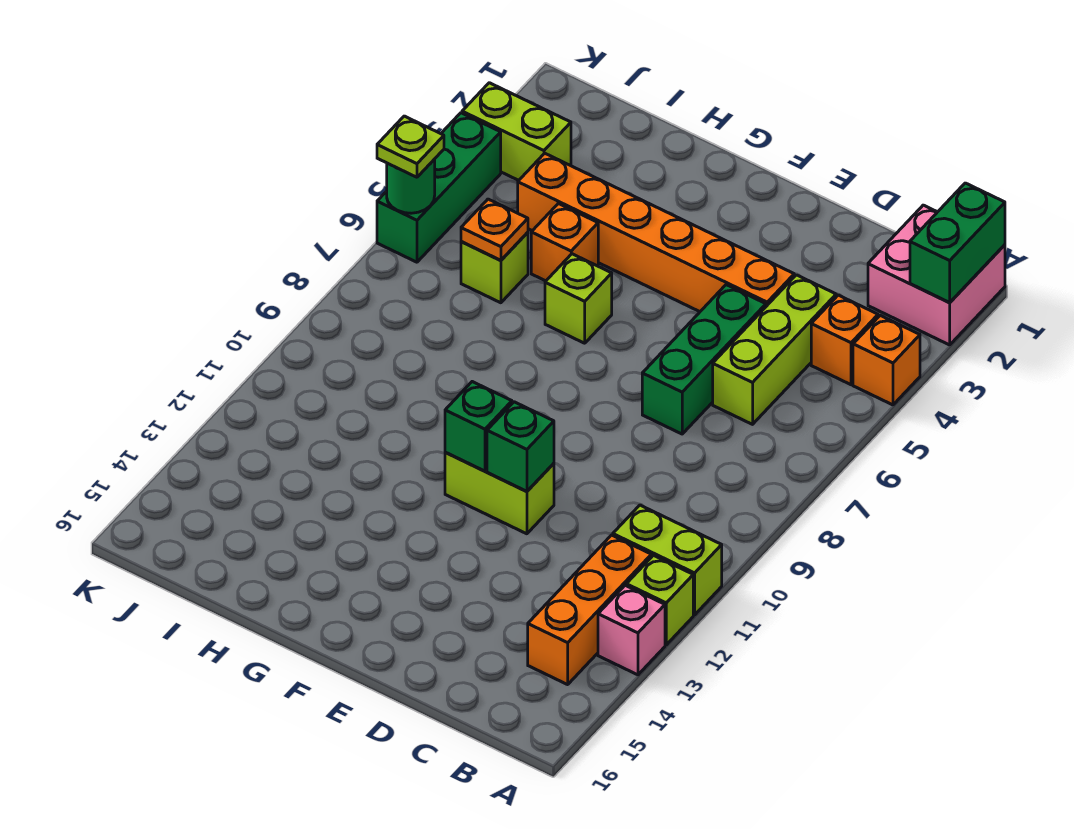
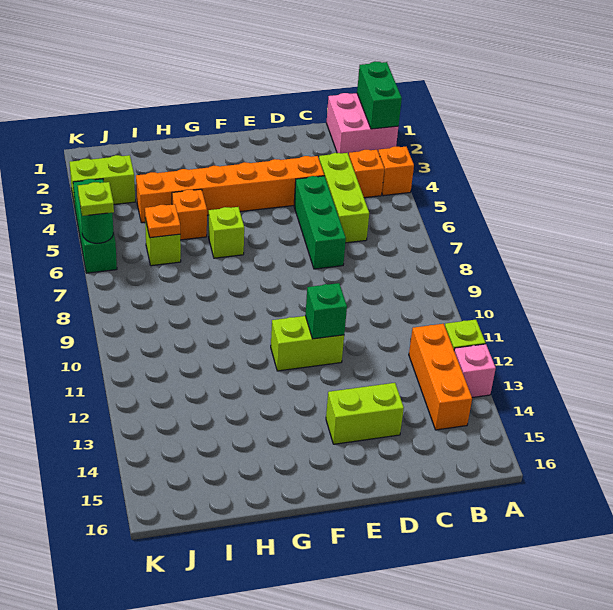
lime brick A11:B11 level 1 -> lime brick D14:E14 level 1
green brick F11 level 2 -> none

